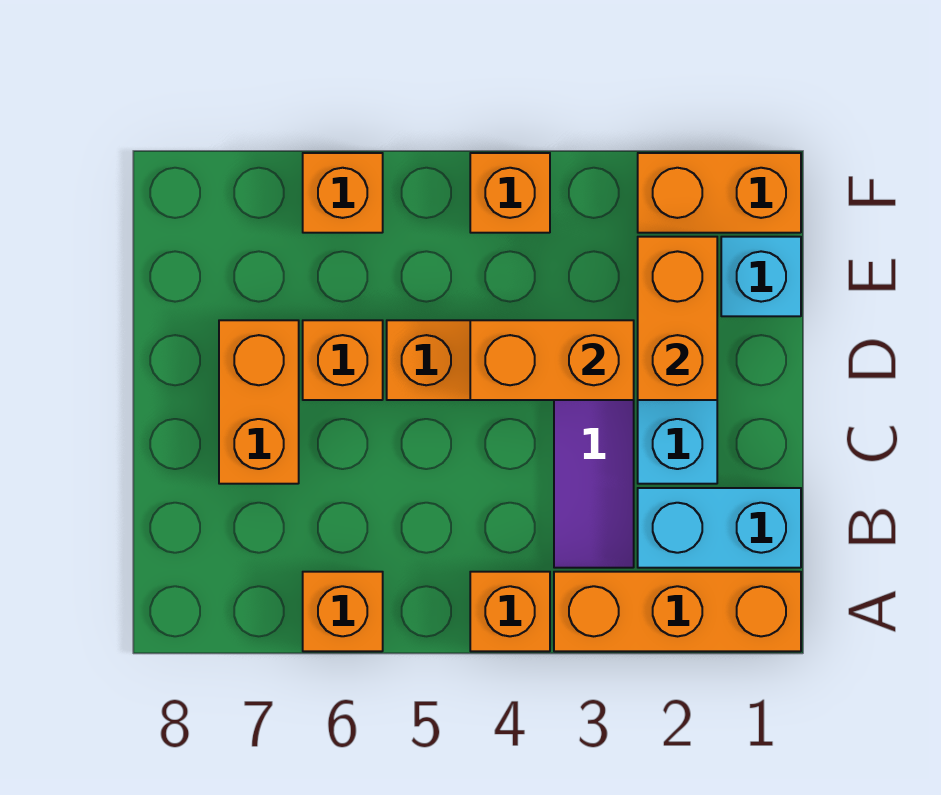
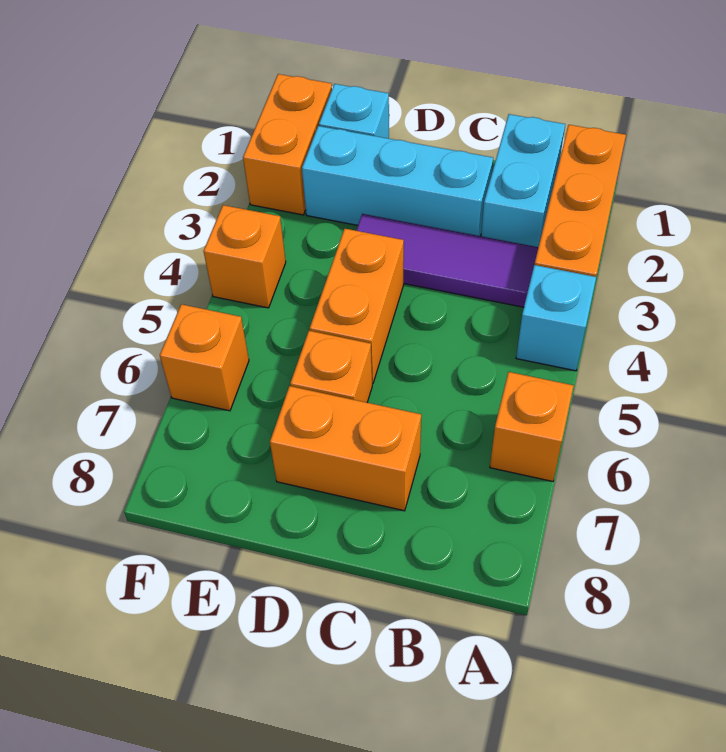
orange brick A4 level 1 -> cyan brick A4 level 1
orange brick D2:E2 level 2 -> none
orange brick D3:D4 level 2 -> none

